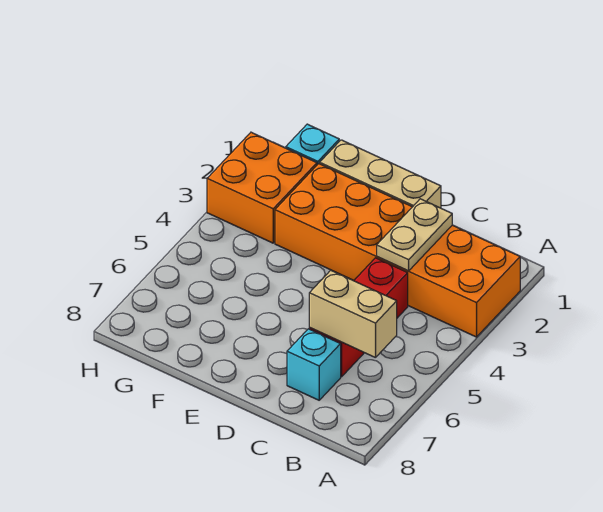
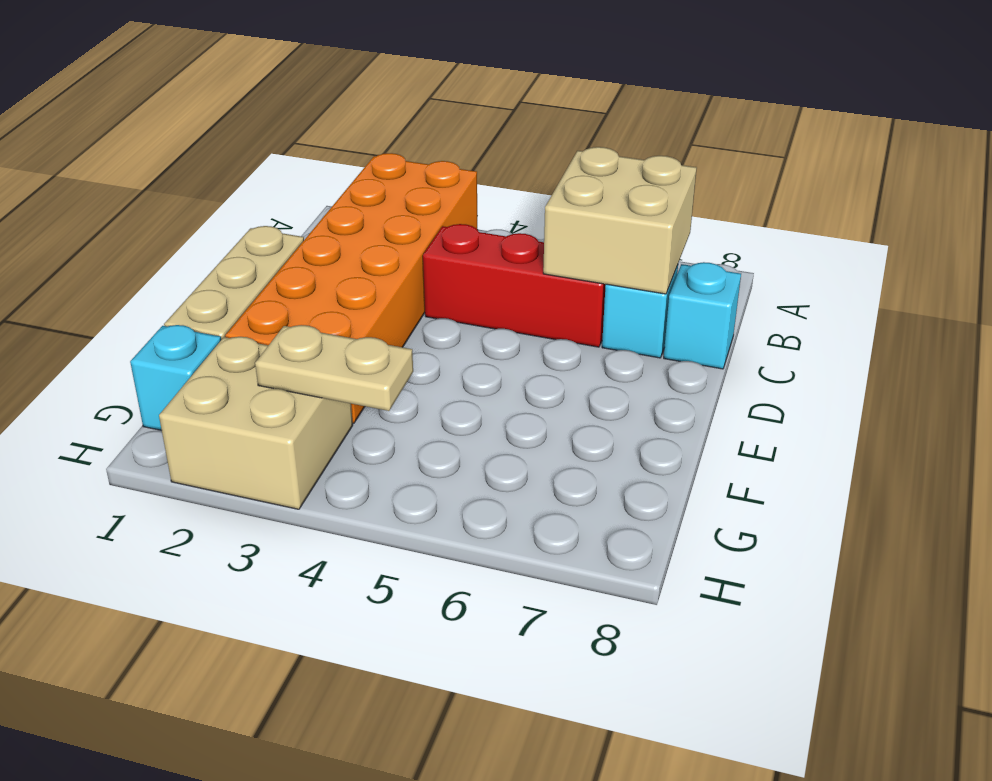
tan brick B6:C6 level 2 -> tan brick B6:C7 level 2
tan plate C2:C3 level 2 -> tan plate G3:G4 level 2
none -> cyan brick C8 level 1
orange brick G2:H3 level 1 -> tan brick G2:H3 level 1

